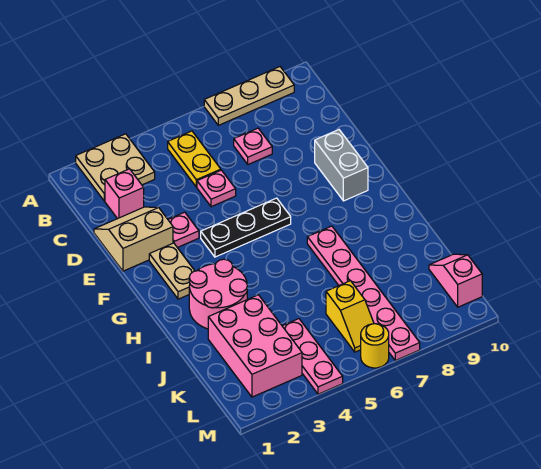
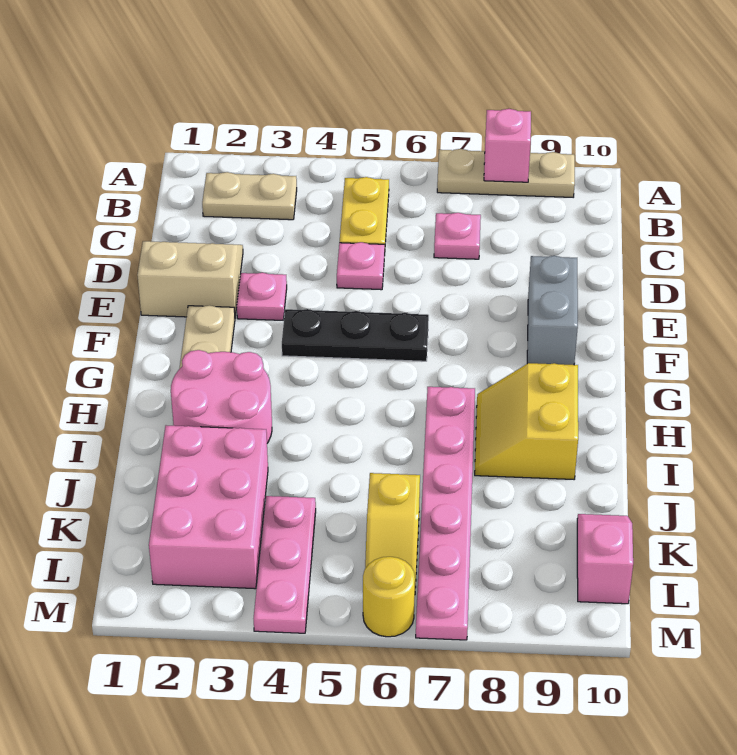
tan plate A2:B3 level 1 -> tan plate B2:B3 level 1
pink brick C2 level 1 -> pink brick A8 level 2
none -> yellow slope H8:I9 level 1 top 9

